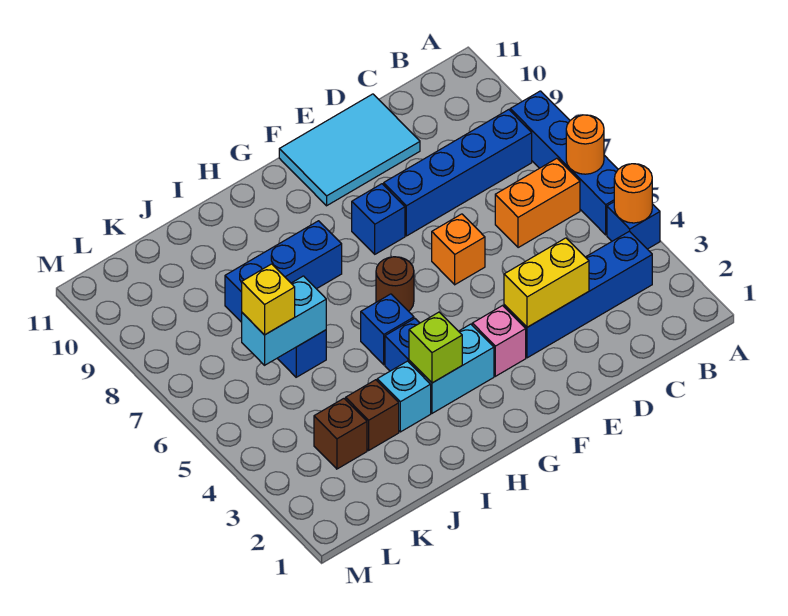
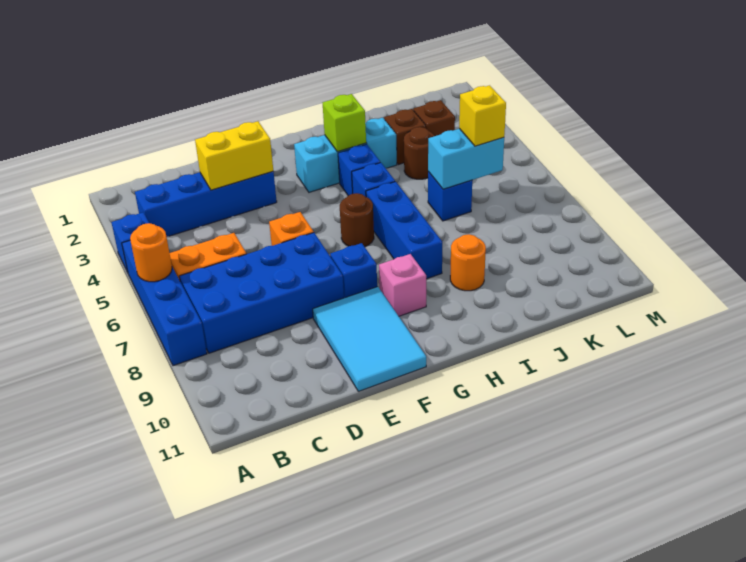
orange round brick A4 level 2 -> orange round brick I9 level 1
blue brick B8:E8 level 1 -> blue brick B7:E8 level 1
cyan tile D10:F11 level 1 -> cyan tile E9:F11 level 1
pink brick F3 level 1 -> pink brick G9 level 1
blue brick H8:J8 level 1 -> blue brick H6:H8 level 1
none -> brown round brick J4 level 1

